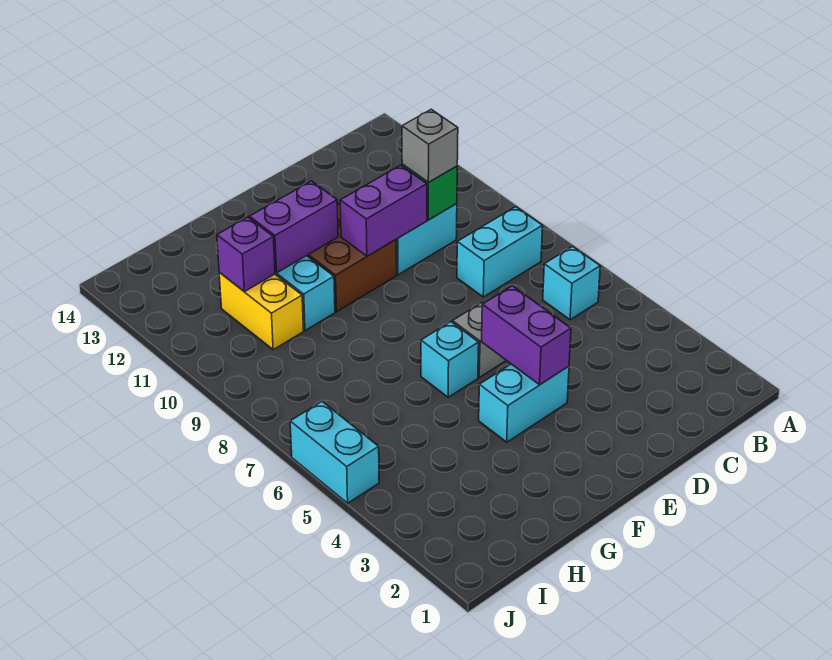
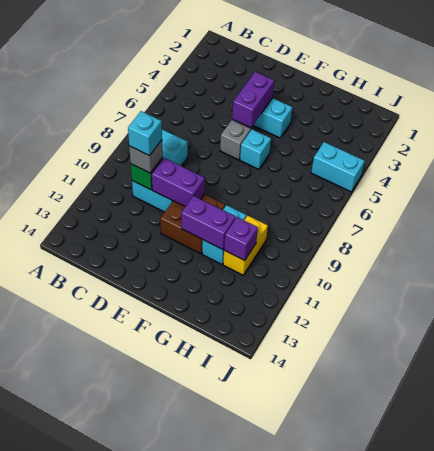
cyan brick B6 level 1 -> cyan brick C10 level 4
cyan brick J5:J6 level 1 -> cyan brick I5:J5 level 1

